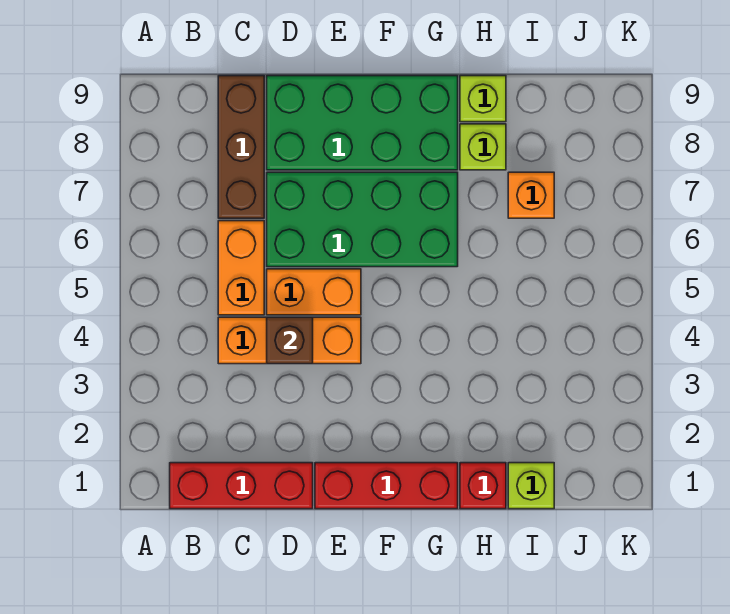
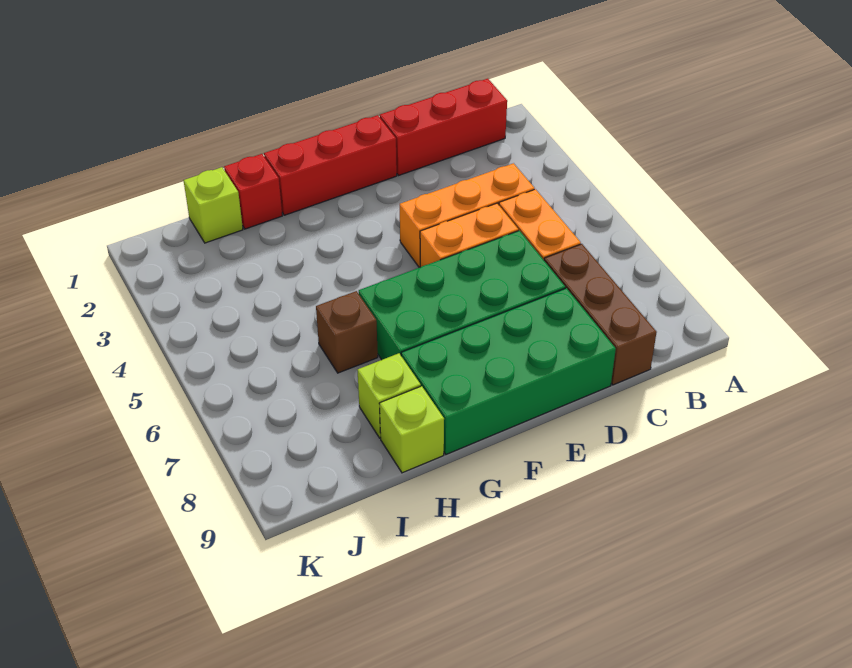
brown brick D4 level 2 -> brown brick H6 level 1
orange brick I7 level 1 -> none

